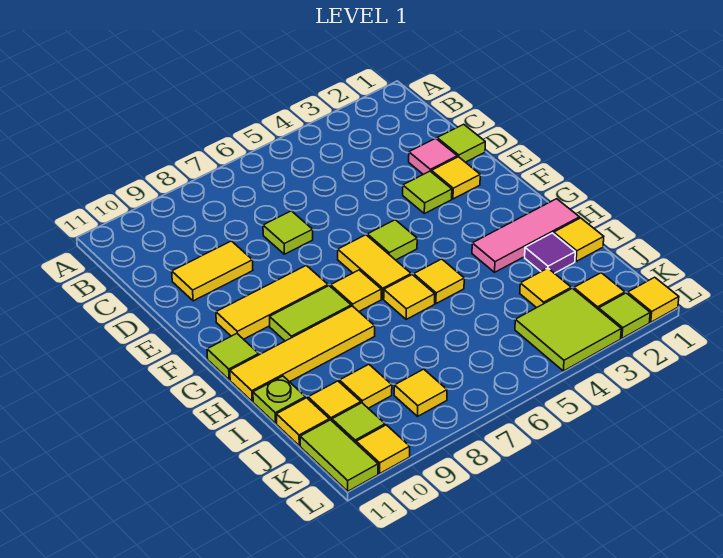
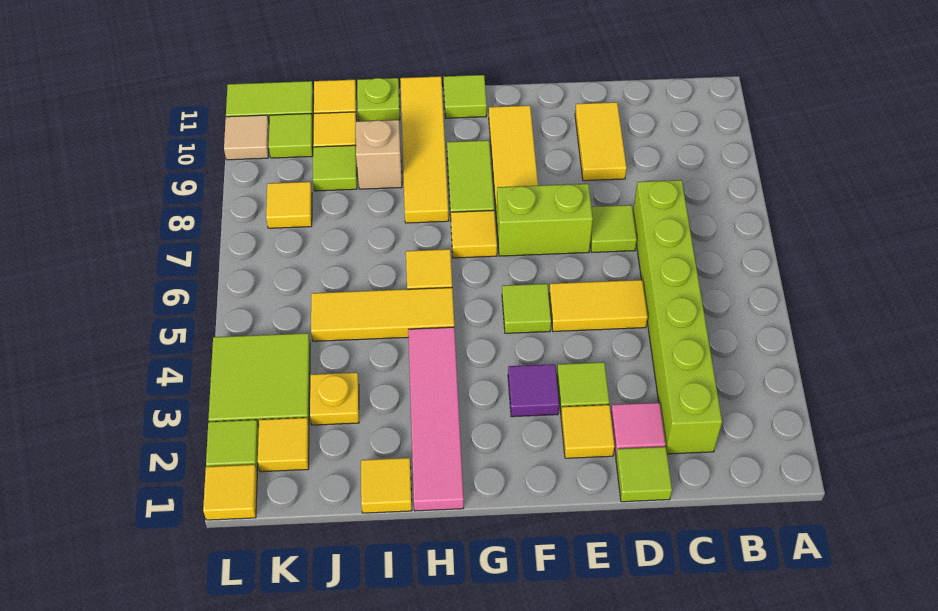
none -> lime brick C2:C7 level 1
none -> lime brick E7:F7 level 1
yellow tile F6:G6 level 1 -> yellow tile D5:E5 level 1
pink tile H1:H3 level 1 -> pink tile H1:H4 level 1
yellow tile H5 level 1 -> yellow tile H5:J5 level 1
purple tile I2 level 1 -> purple tile F3 level 1
none -> tan brick I9 level 1
yellow tile J3 level 1 -> yellow plate J3 level 1
yellow tile J9 level 1 -> lime tile J9 level 1
yellow tile L10 level 1 -> tan tile L10 level 1

